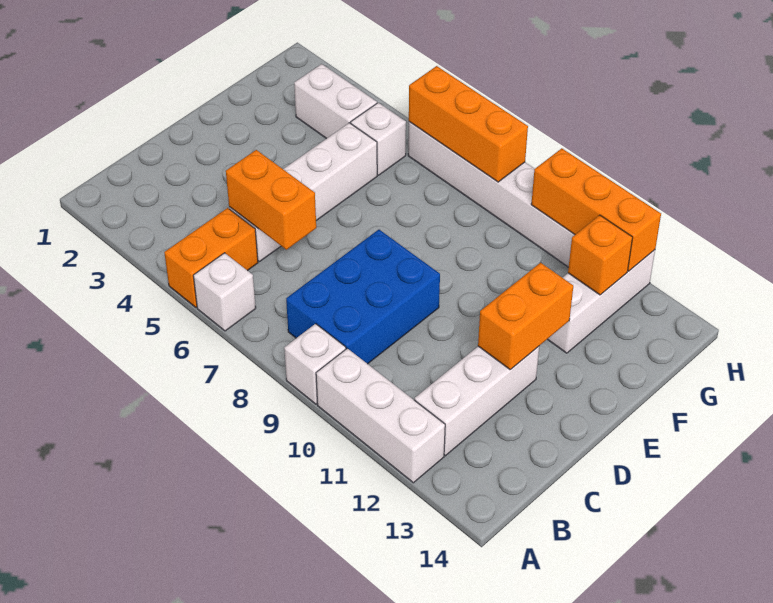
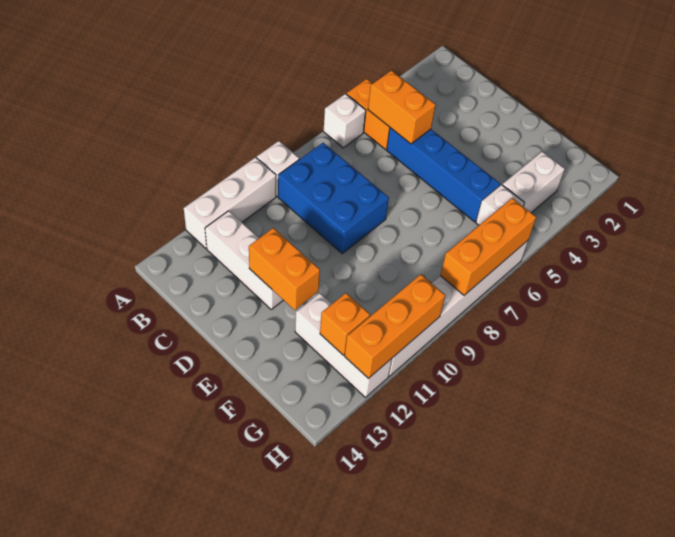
white brick C5:F5 level 1 -> blue brick C5:F5 level 1
orange brick C5:C6 level 2 -> orange brick B5:C5 level 2

